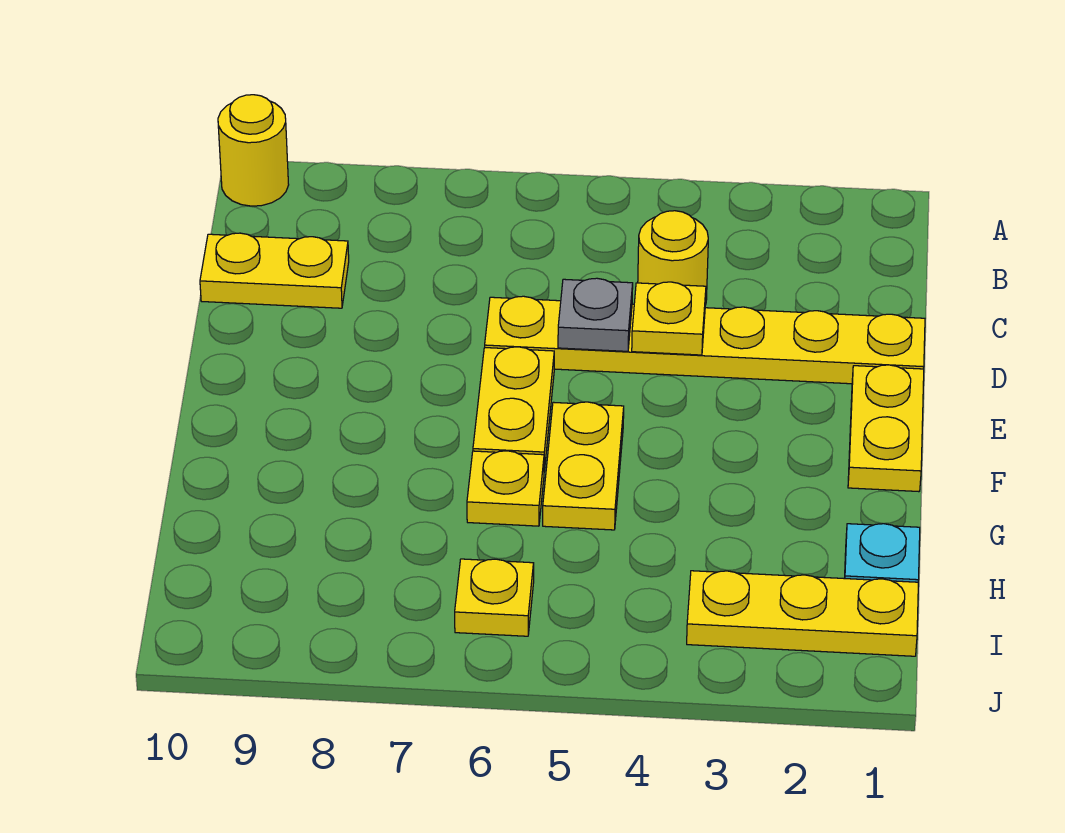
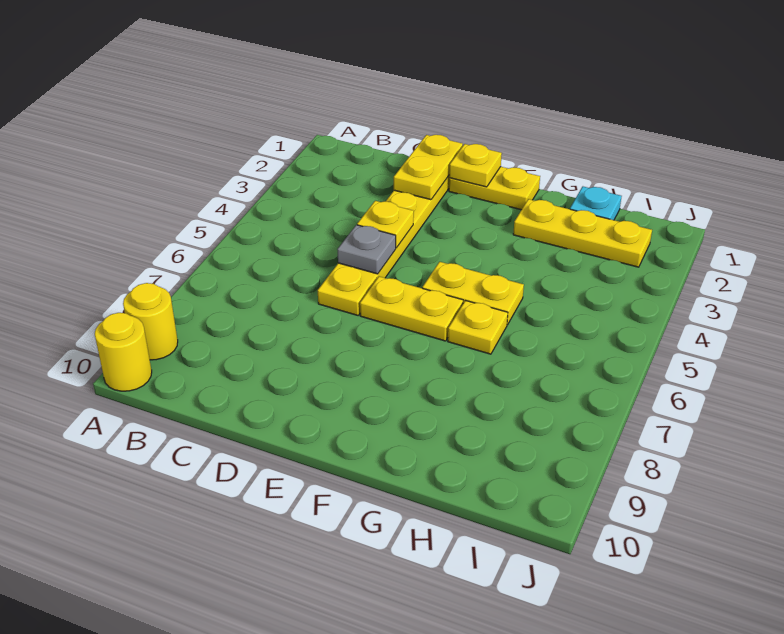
yellow round brick C4 level 1 -> yellow round brick A9 level 1
yellow plate C9:C10 level 1 -> yellow plate D1:D2 level 2
yellow plate I1:I3 level 1 -> yellow plate G2:I2 level 1
yellow plate I6 level 1 -> yellow plate E1 level 2

